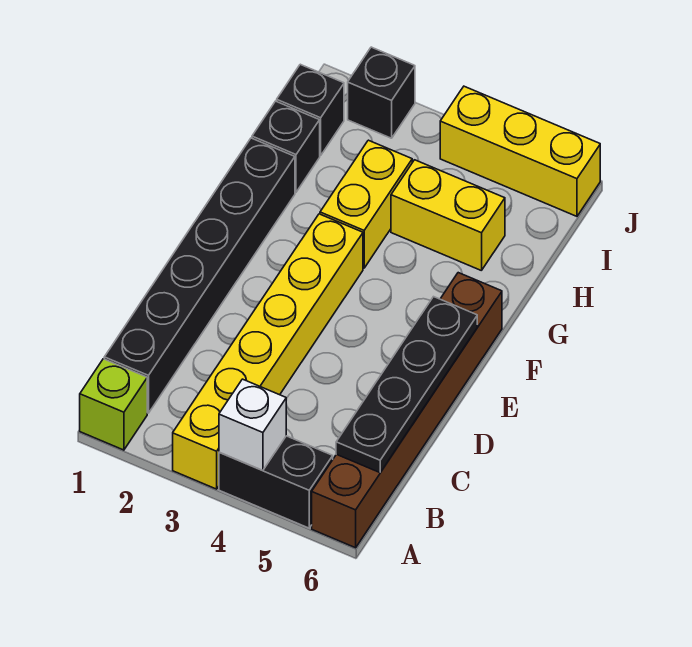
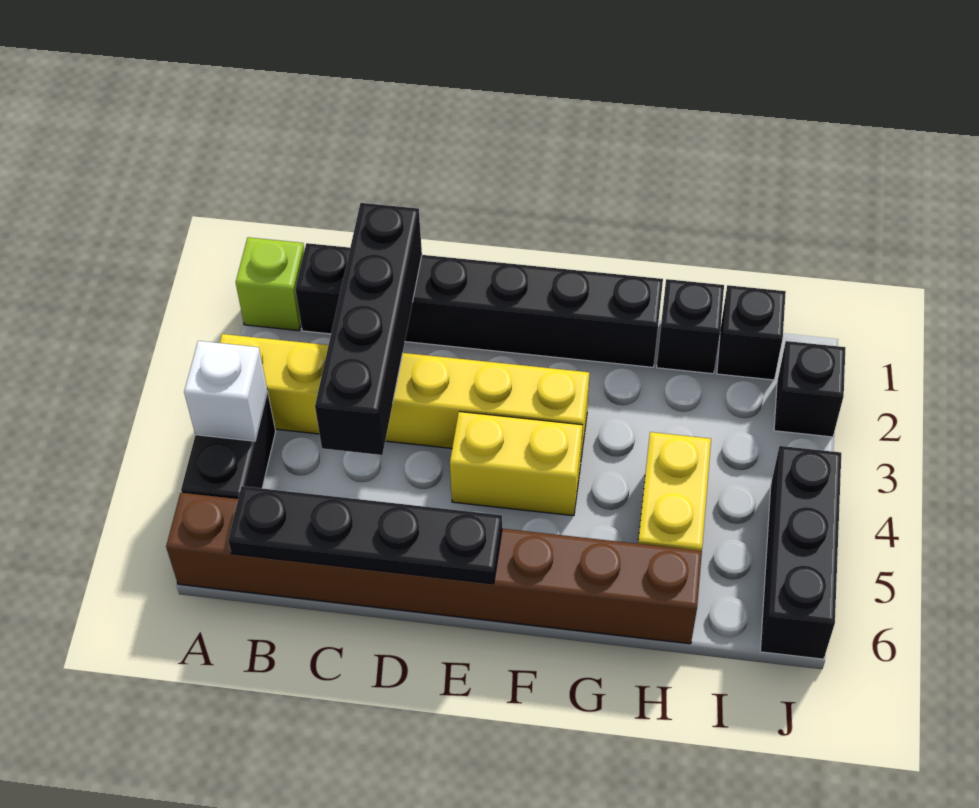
brown brick A6:F6 level 1 -> brown brick A6:H6 level 1
none -> black brick C1:C4 level 2
yellow brick G3:H3 level 1 -> yellow brick E4:F4 level 1
yellow brick J4:J6 level 1 -> black brick J4:J6 level 1

